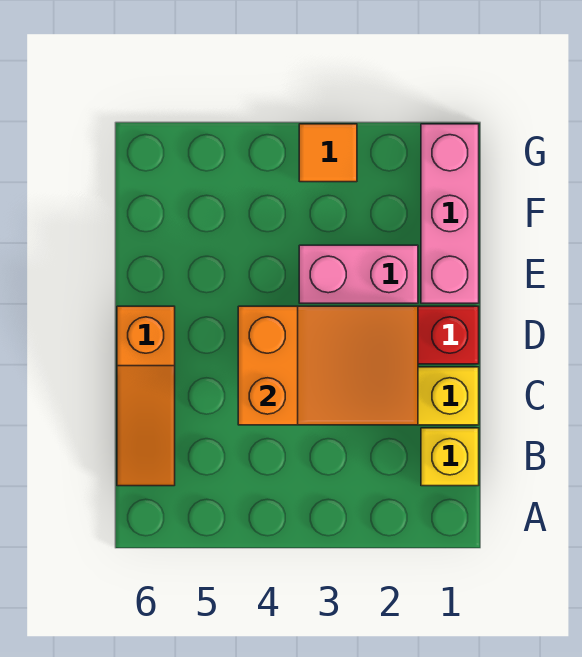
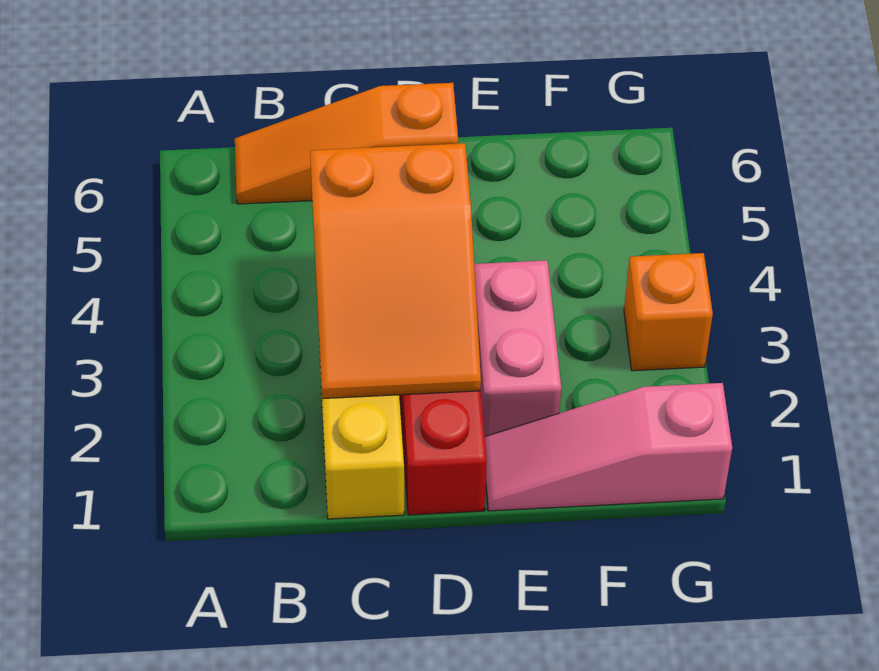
yellow brick B1 level 1 -> none
pink brick E1:G1 level 1 -> pink slope E1:G1 level 1 top G
orange tile G3 level 1 -> orange brick G3 level 1

